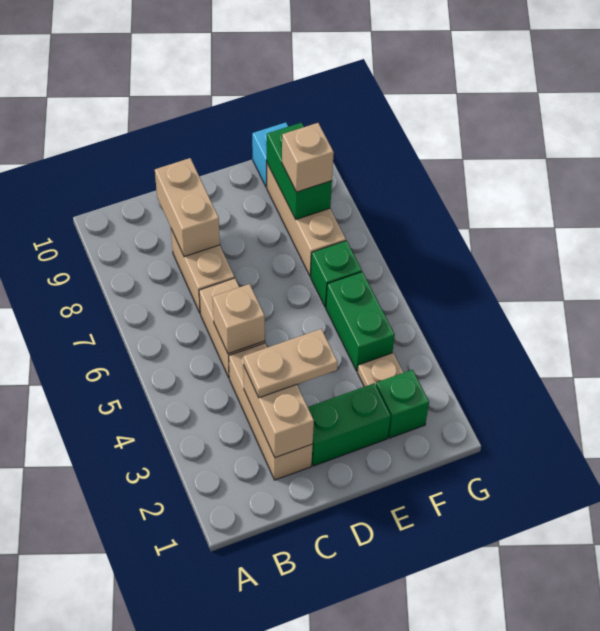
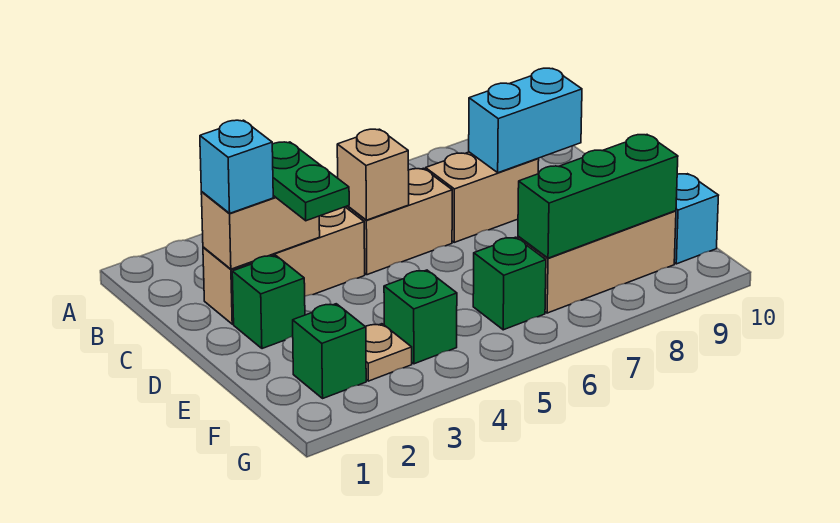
none -> cyan brick C2 level 3
tan plate C3:D3 level 3 -> green plate C3:D3 level 3
tan brick C8:C9 level 2 -> cyan brick C8:C9 level 2
green brick D2:E2 level 1 -> green brick D2 level 1
green brick F4:F5 level 1 -> green brick F4 level 1
green brick F8:F9 level 2 -> green brick F7:F9 level 2
tan brick F8 level 3 -> none

